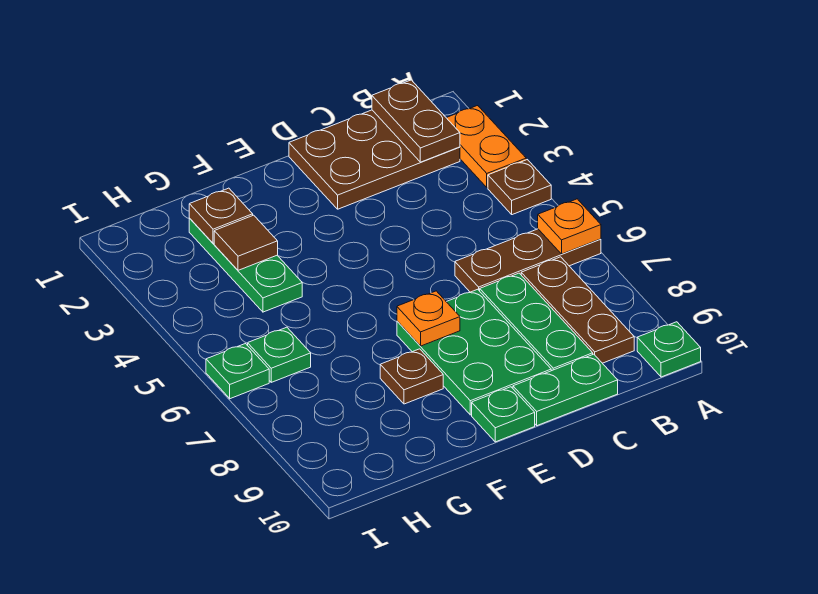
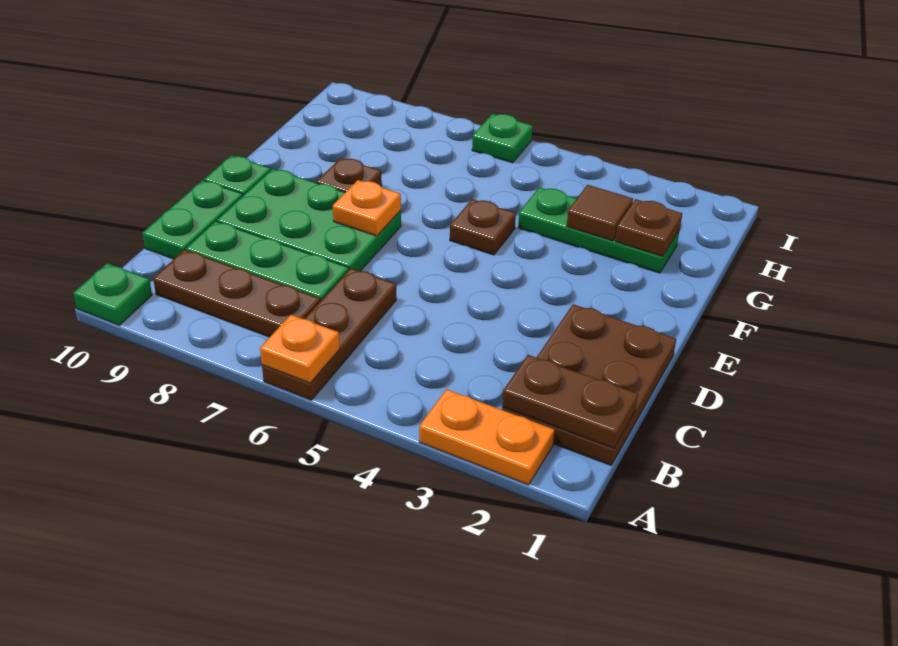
brown plate A4 level 1 -> brown plate F5 level 1
green plate H6 level 1 -> none

